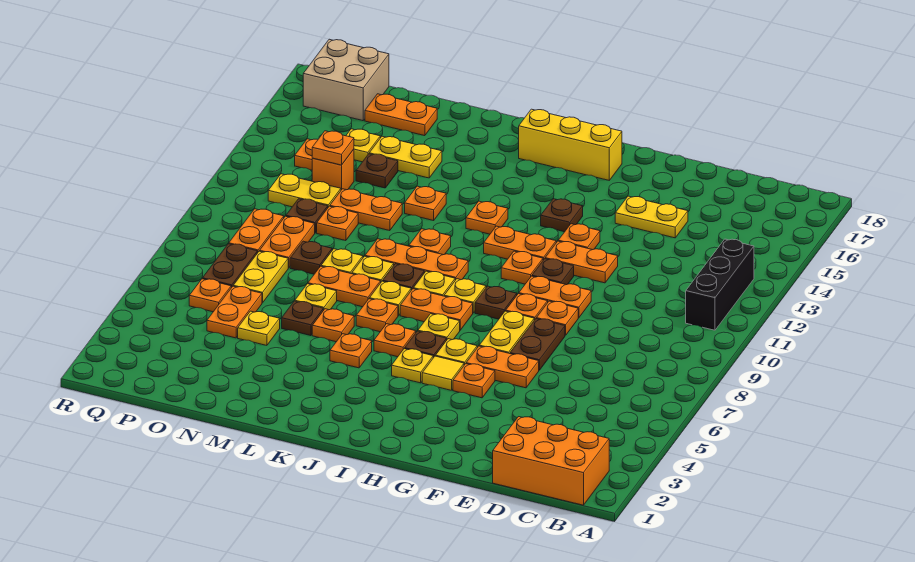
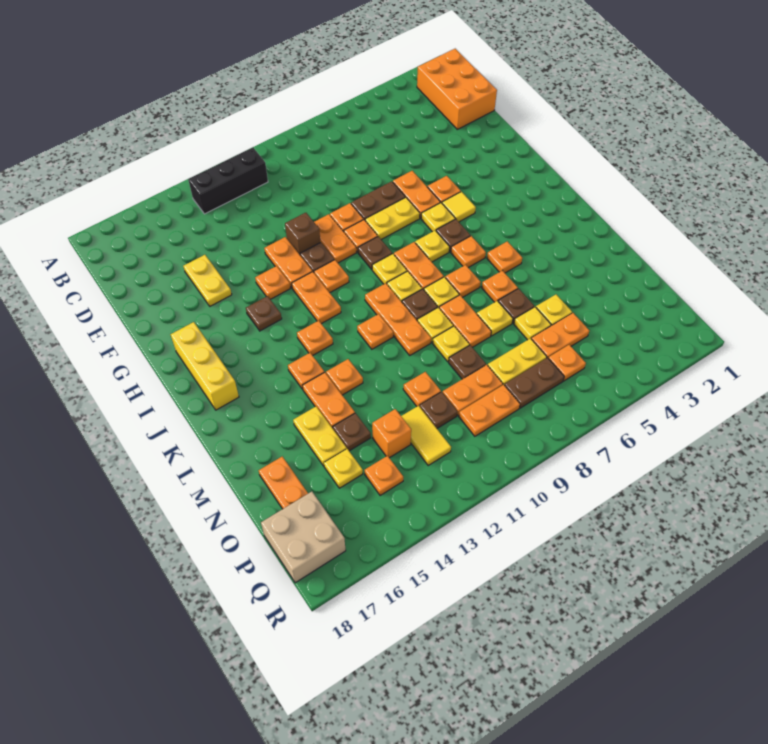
none -> brown brick F11 level 1
yellow plate I5 level 1 -> yellow plate N6 level 1
orange plate M12:N12 level 1 -> orange plate L14:M14 level 1
yellow plate O12:P12 level 1 -> yellow tile O12:P12 level 1
orange plate O13 level 2 -> orange plate K14 level 1

